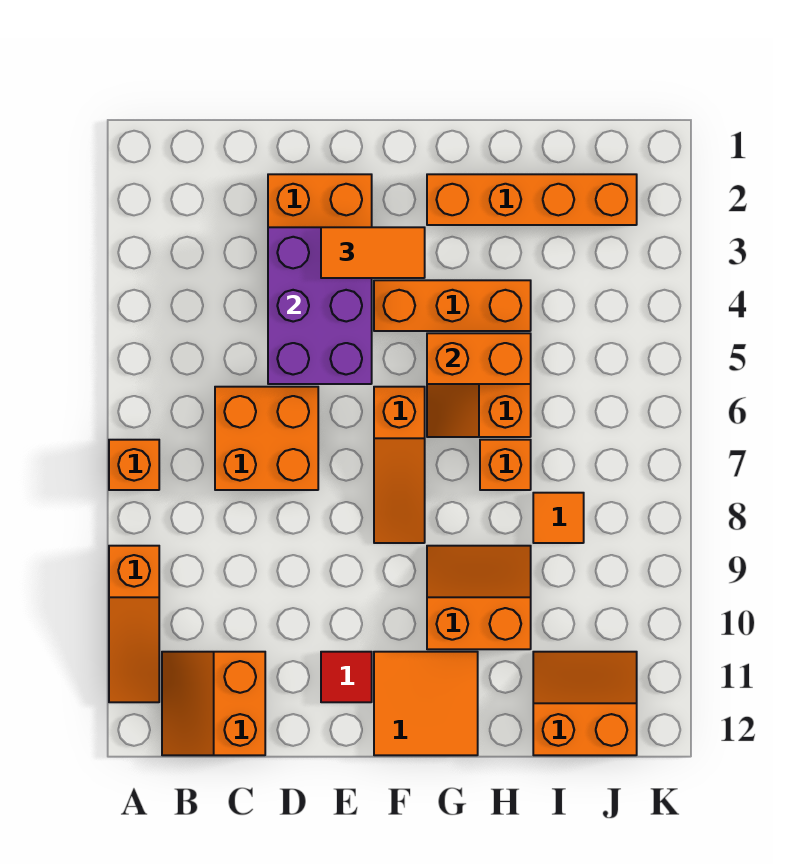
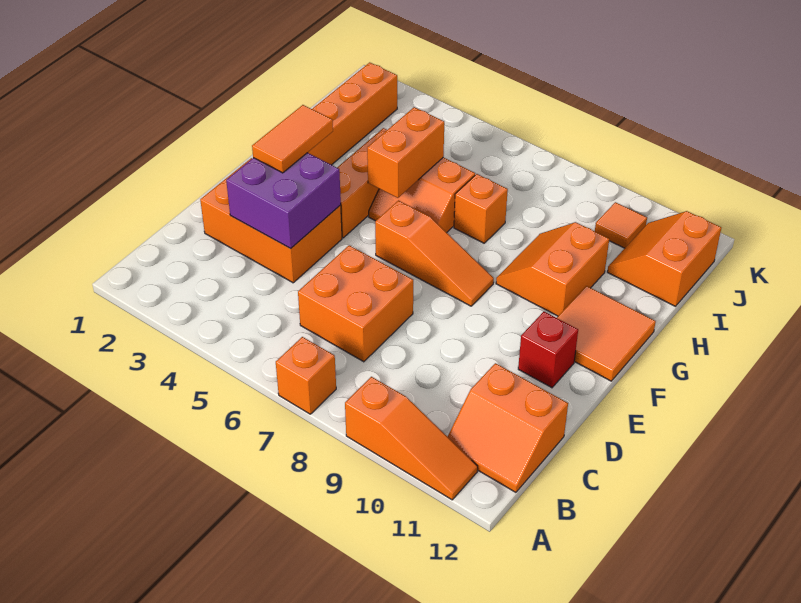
purple brick D3:E5 level 2 -> purple brick D3:E4 level 2
red tile E11 level 1 -> red brick E11 level 1
orange tile I8 level 1 -> orange tile J10 level 1

